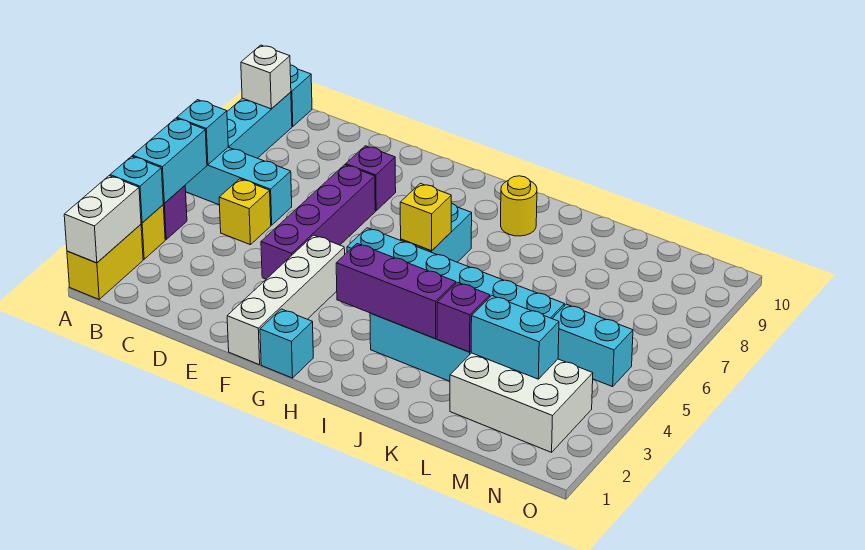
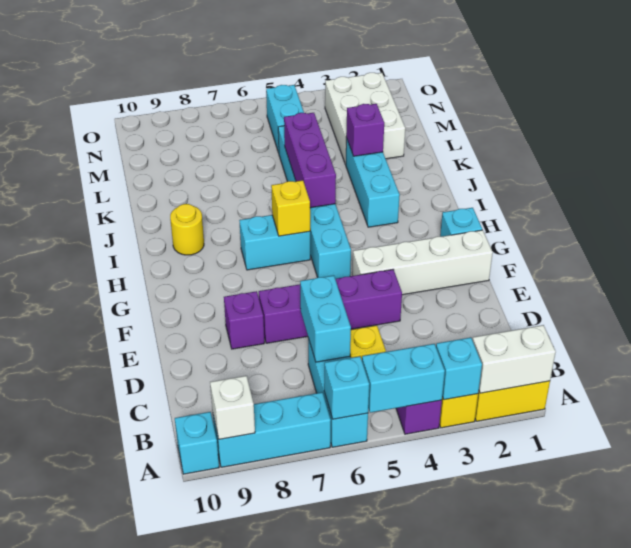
purple brick H3:J3 level 2 -> purple brick I5:K5 level 2
cyan brick L3:M3 level 2 -> cyan brick C6:D6 level 2

